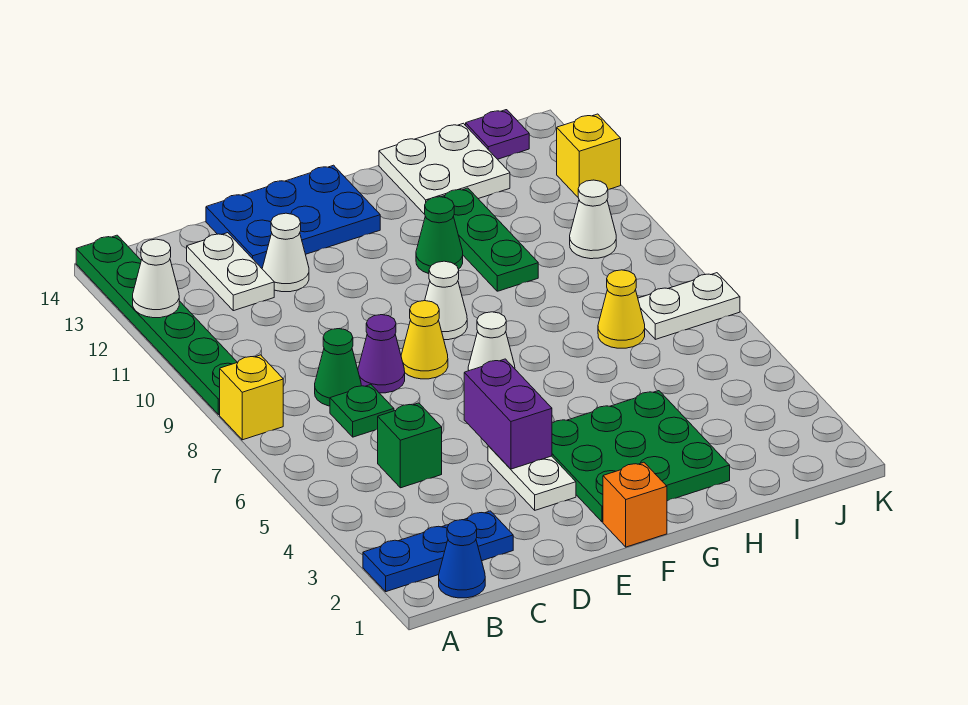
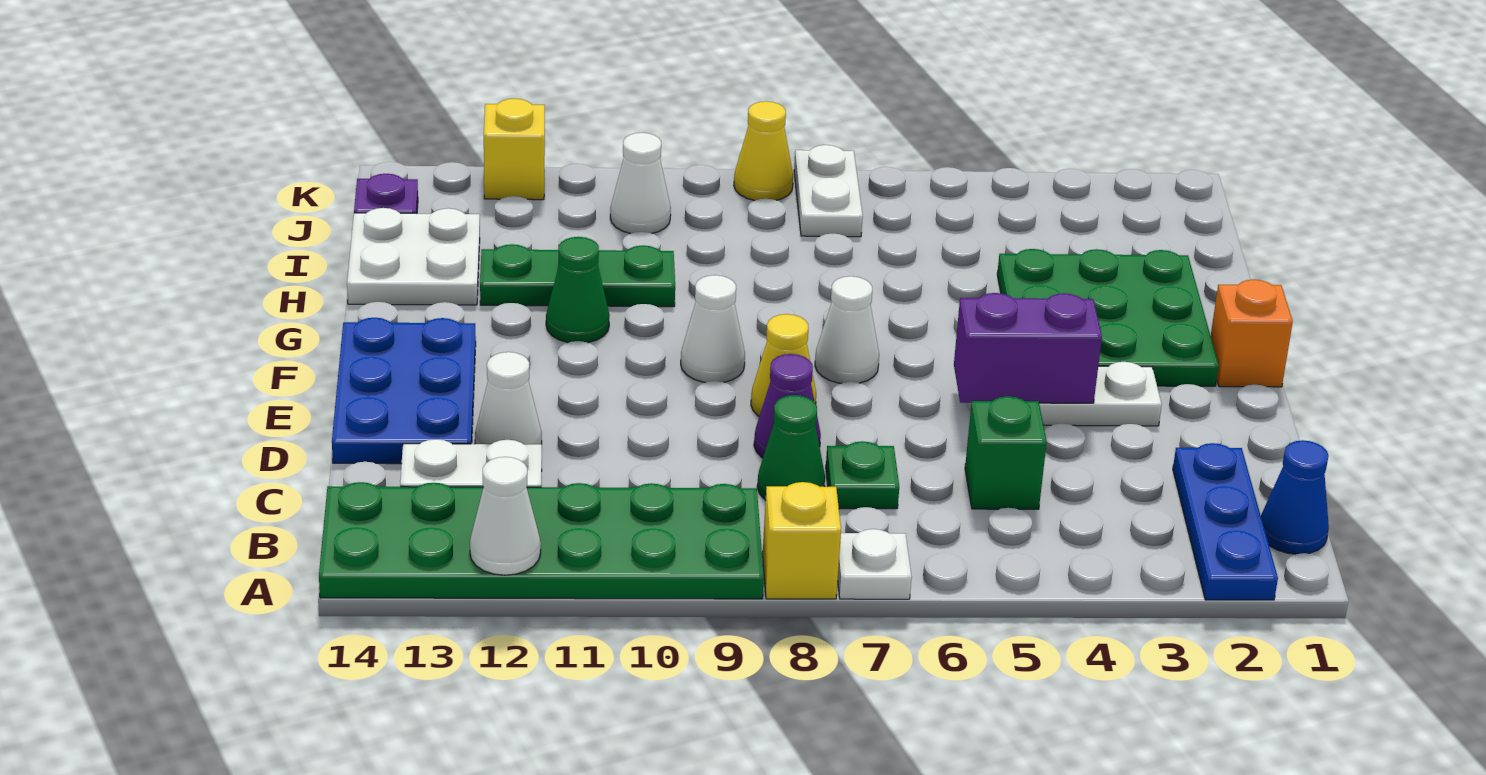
none -> white plate A7 level 1
green plate A9:A14 level 1 -> green plate A9:B14 level 1
yellow cone I7 level 1 -> yellow cone K8 level 1

